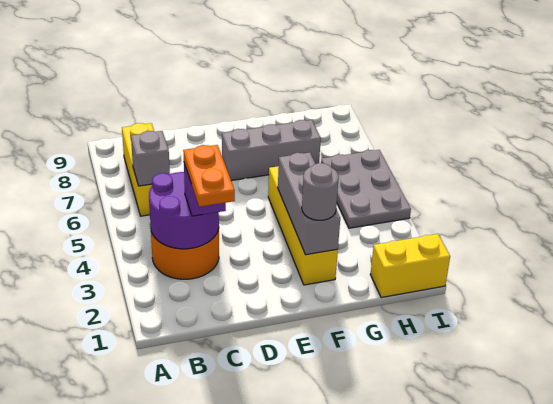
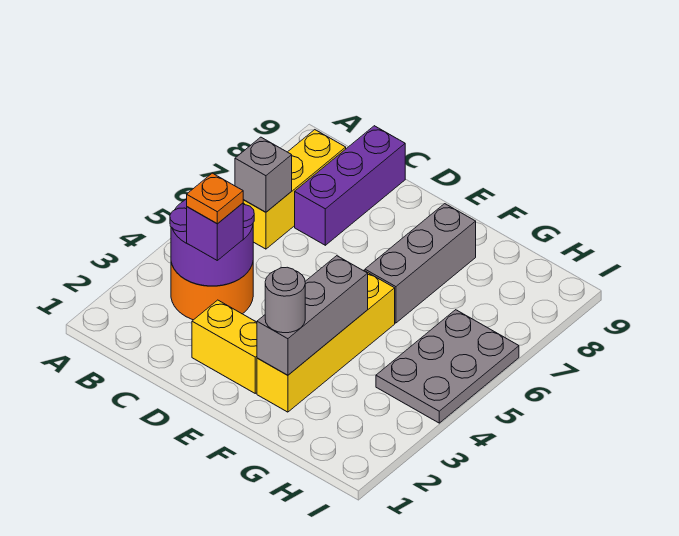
orange plate C2:C3 level 4 -> orange plate C3 level 4
none -> purple brick C7:C9 level 1
grey brick E7:G7 level 1 -> grey brick F6:F8 level 1
yellow brick H1:I1 level 1 -> yellow brick D2:E2 level 1

